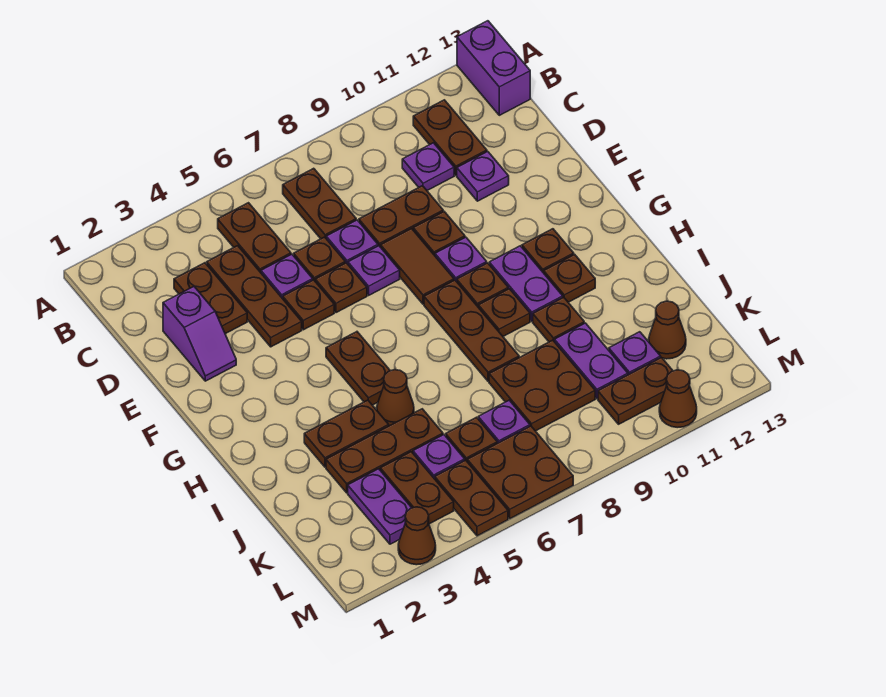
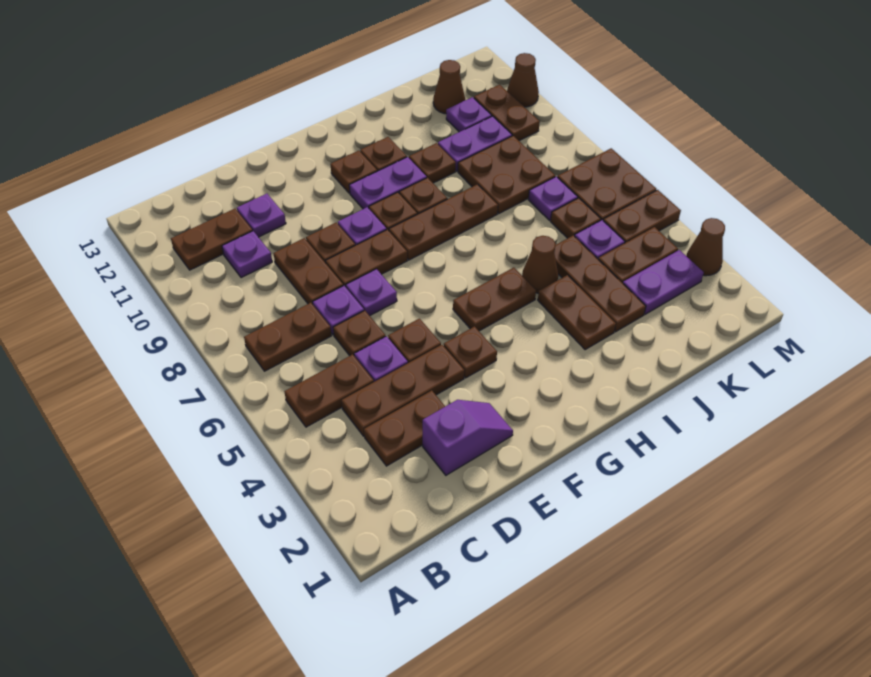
purple brick A13:B13 level 1 -> none
brown plate E6 level 1 -> brown plate F4 level 1
brown tile E8:F8 level 1 -> brown plate E8:F8 level 1

